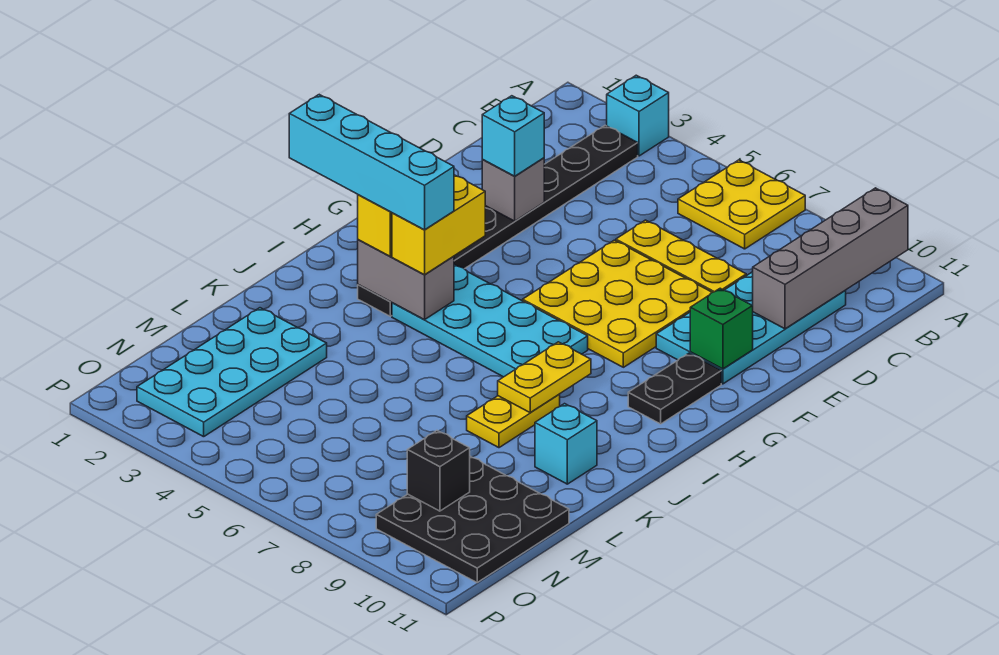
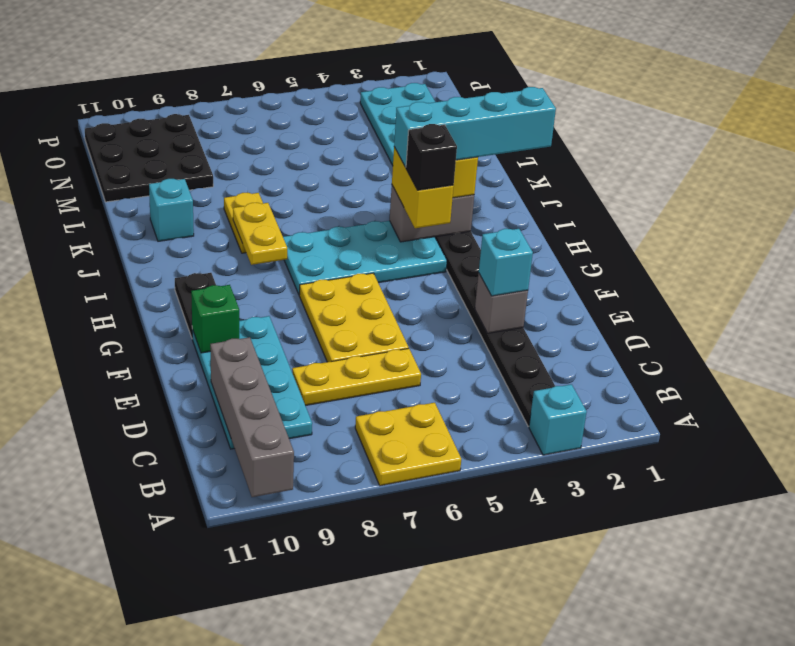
yellow plate E6:G8 level 1 -> yellow plate E6:G7 level 1
black brick N9 level 2 -> black brick H4 level 4

